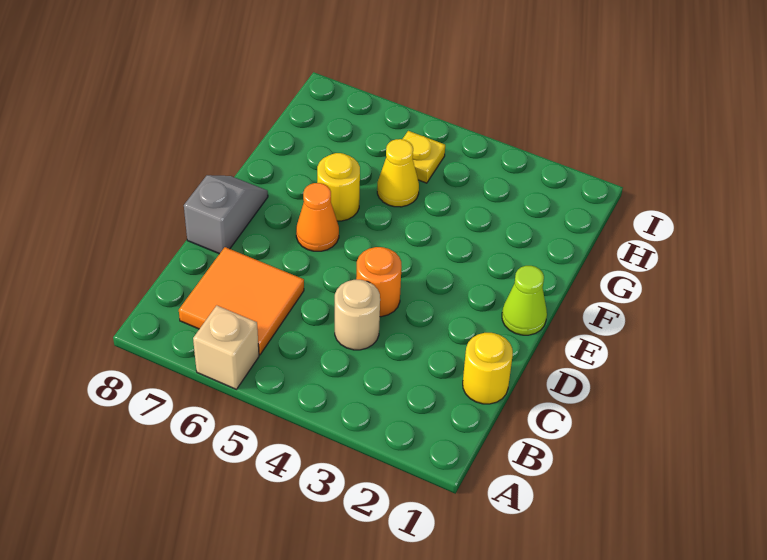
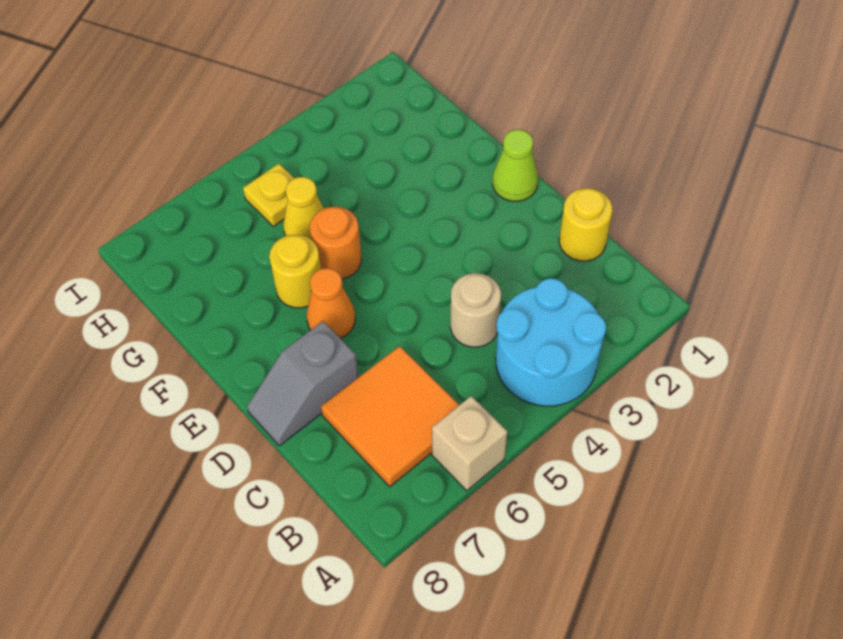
none -> cyan round brick A3:B4 level 1
orange round brick D4 level 1 -> orange round brick F5 level 1
grey slope D8:E8 level 1 top D -> grey slope D7:D8 level 1 top 7

